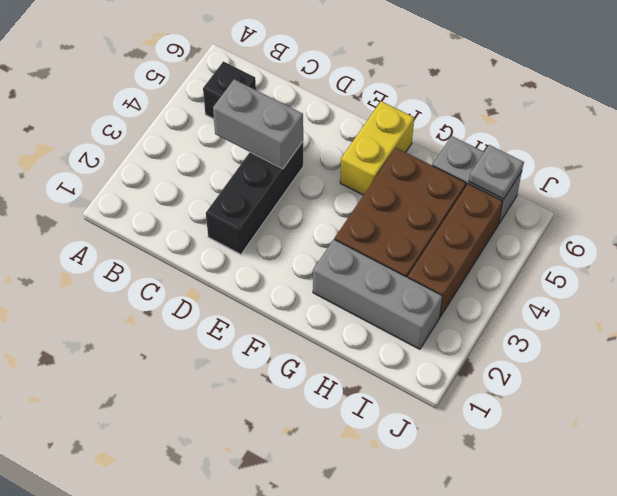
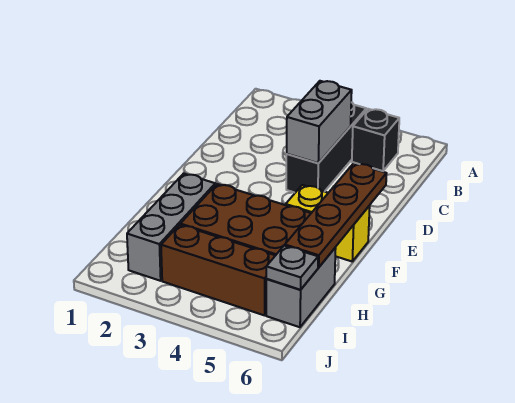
black brick D2:D4 level 1 -> black brick B4:D4 level 1
none -> brown plate E6:H6 level 2

